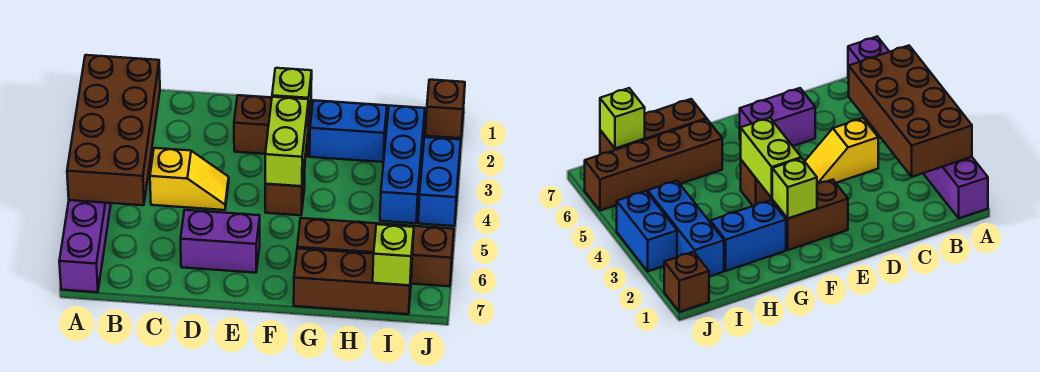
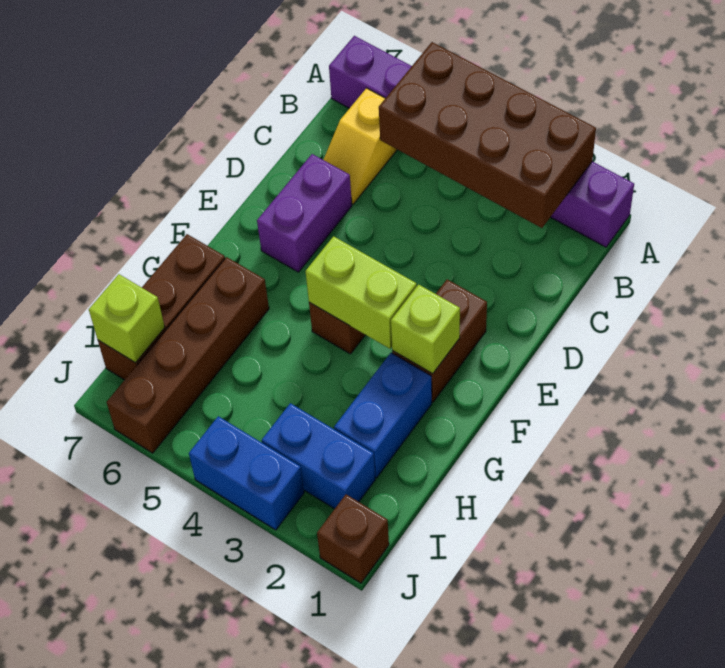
yellow slope C4:D4 level 1 top C -> yellow slope B6:C6 level 1 top B
blue brick I2:I4 level 1 -> blue brick I2:I3 level 1

